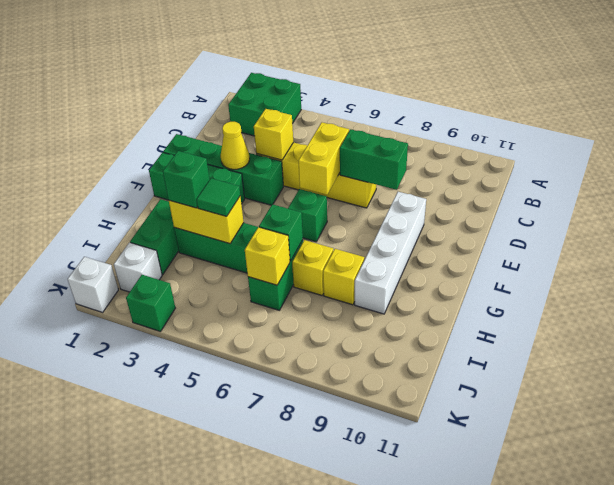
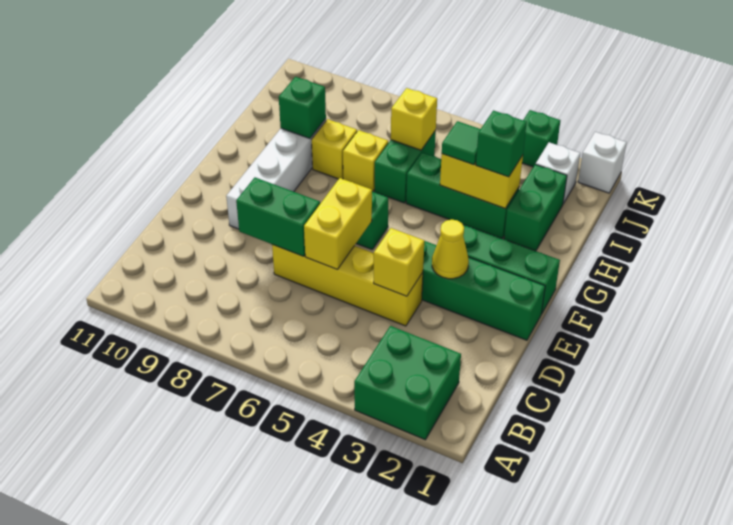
green brick H6 level 2 -> green brick H9 level 2

